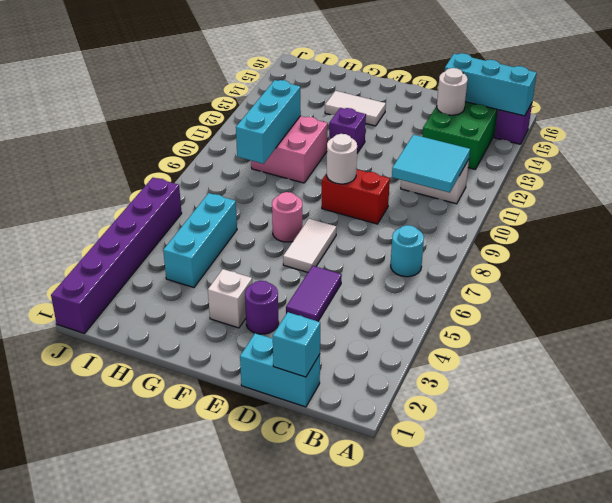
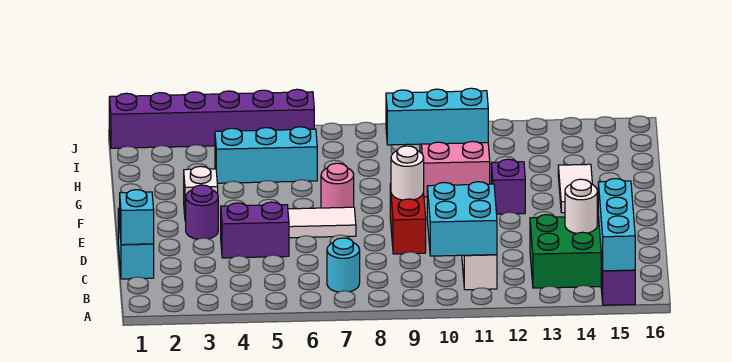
cyan tile B10:C11 level 2 -> cyan brick B10:C11 level 2
purple tile D4:D5 level 1 -> purple brick D4:D5 level 1

